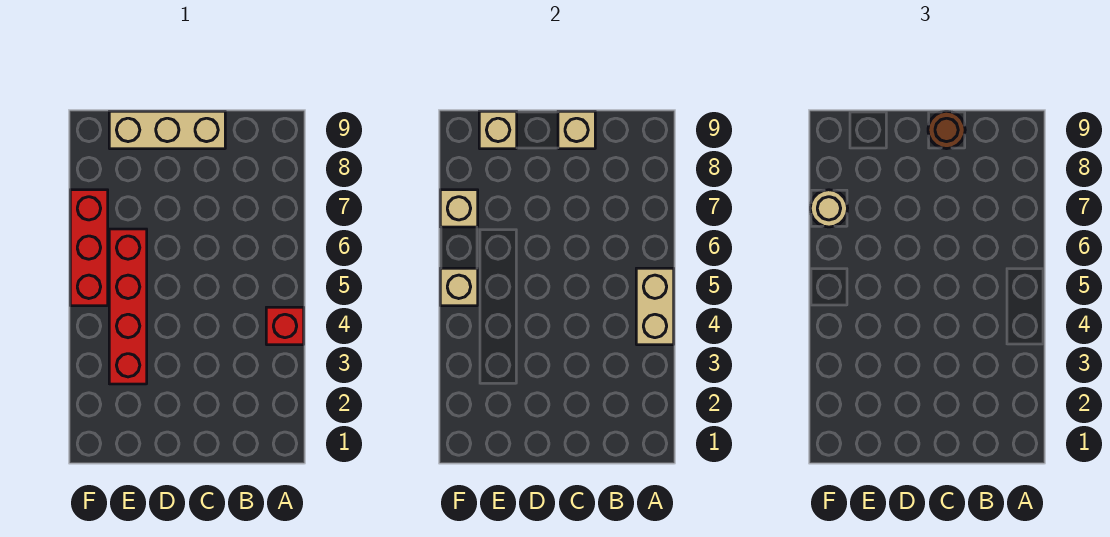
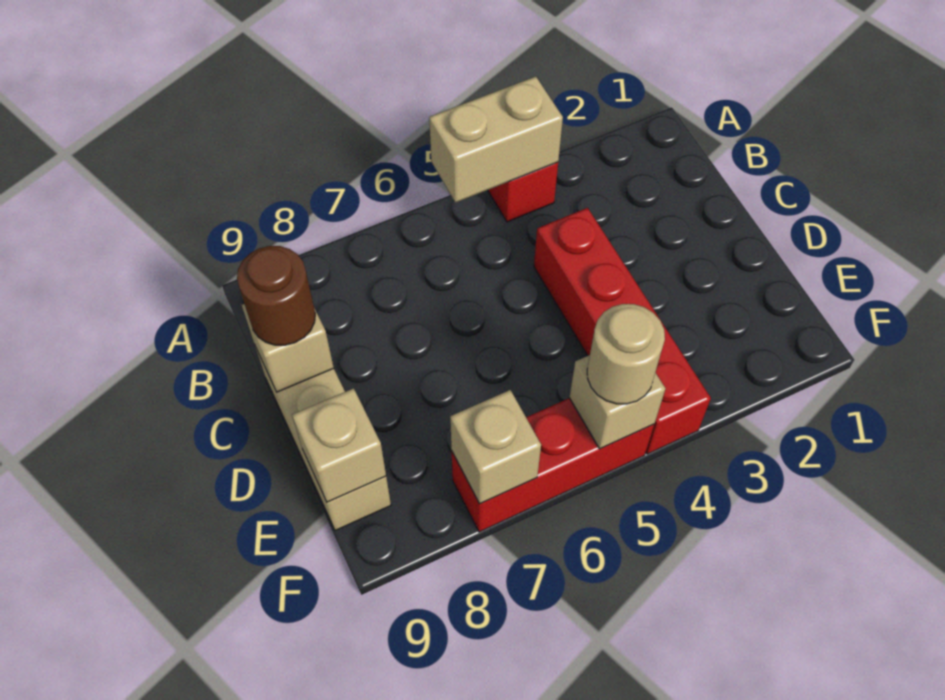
red brick E3:E6 level 1 -> red brick C4:F4 level 1
tan round brick F7 level 3 -> tan round brick F5 level 3

